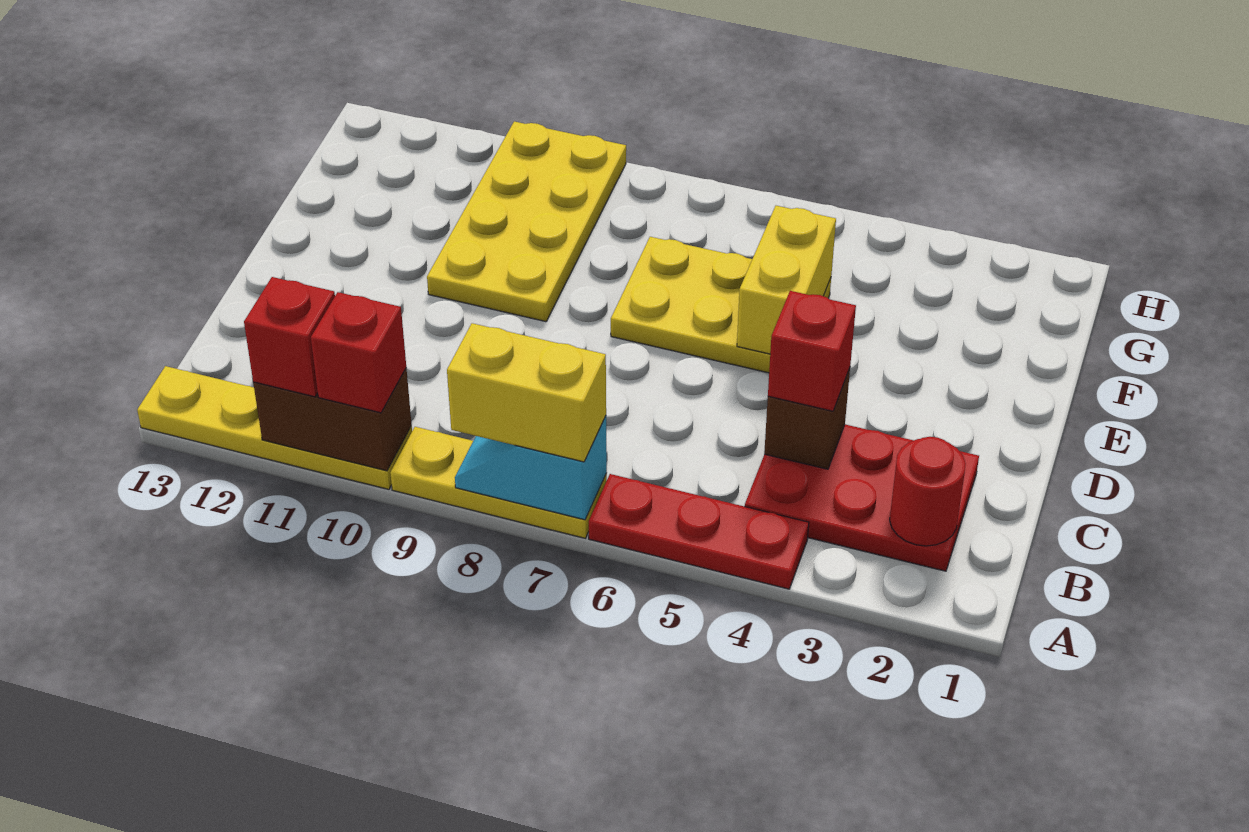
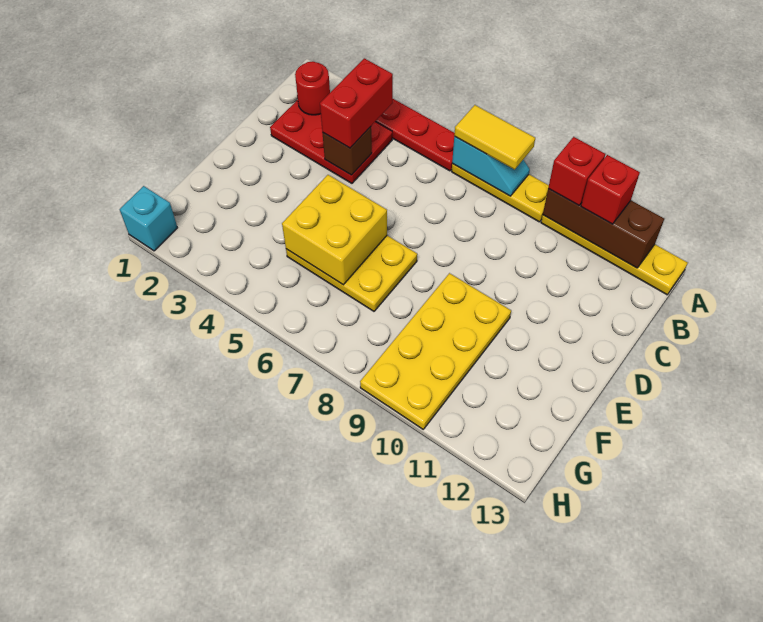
yellow brick A7:A8 level 3 -> yellow tile A7:A8 level 3
brown brick A10:A11 level 2 -> brown brick A10:A12 level 2
red brick C4 level 3 -> red brick B4:C4 level 3
yellow brick E5:F5 level 2 -> yellow brick E5:F6 level 2
none -> cyan brick H1 level 1

